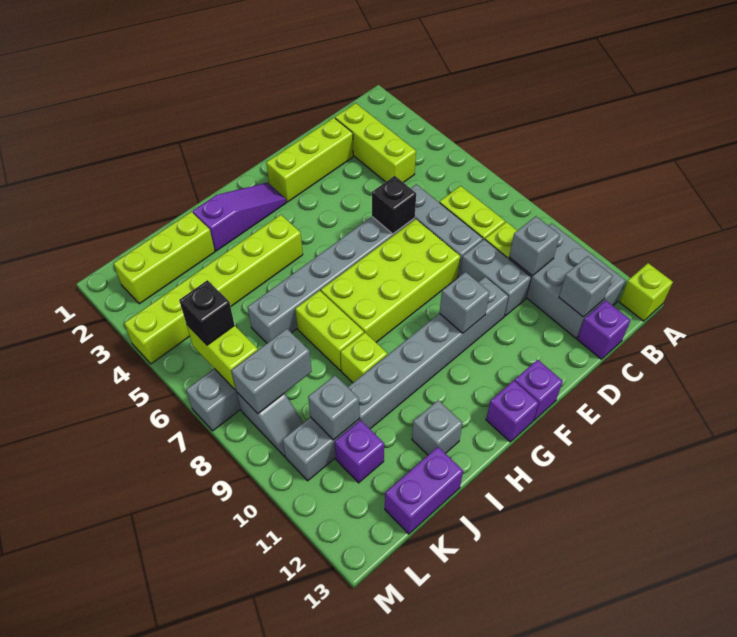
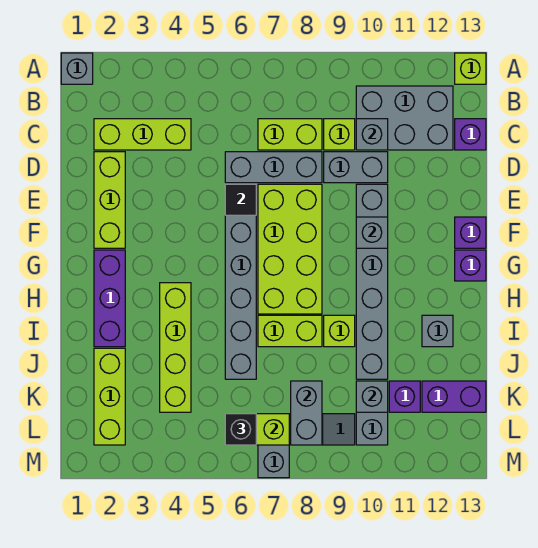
grey brick C12 level 2 -> grey brick A1 level 1
black brick E6 level 2 -> black tile E6 level 2
purple slope G2:I2 level 1 top I -> purple brick G2:I2 level 1
lime brick H4:M4 level 1 -> lime brick H4:K4 level 1
purple brick J13:K13 level 1 -> purple brick K12:K13 level 1

